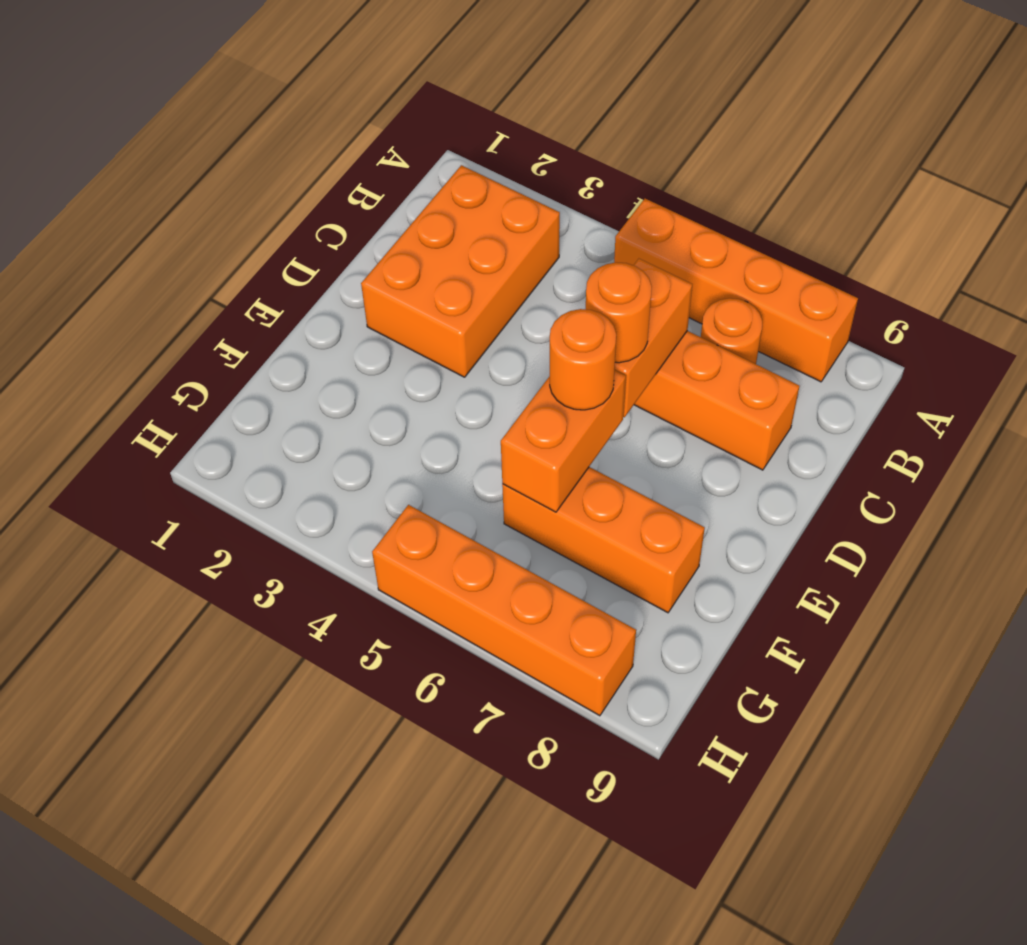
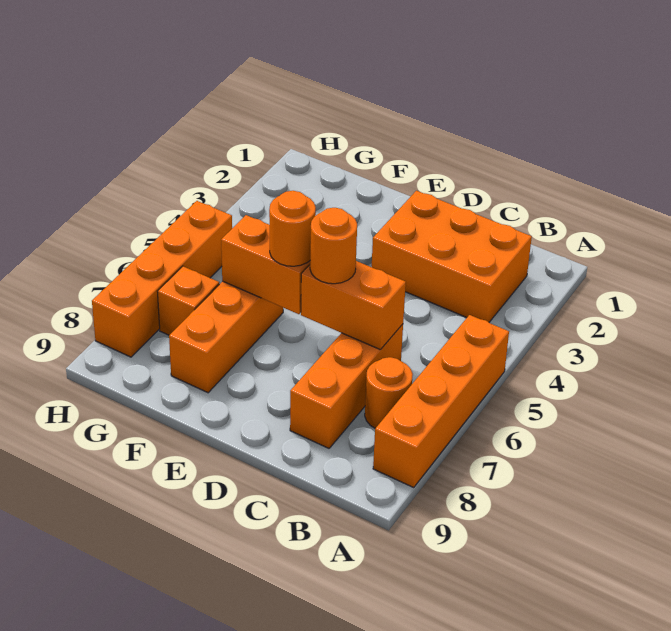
none -> orange brick G7 level 1

